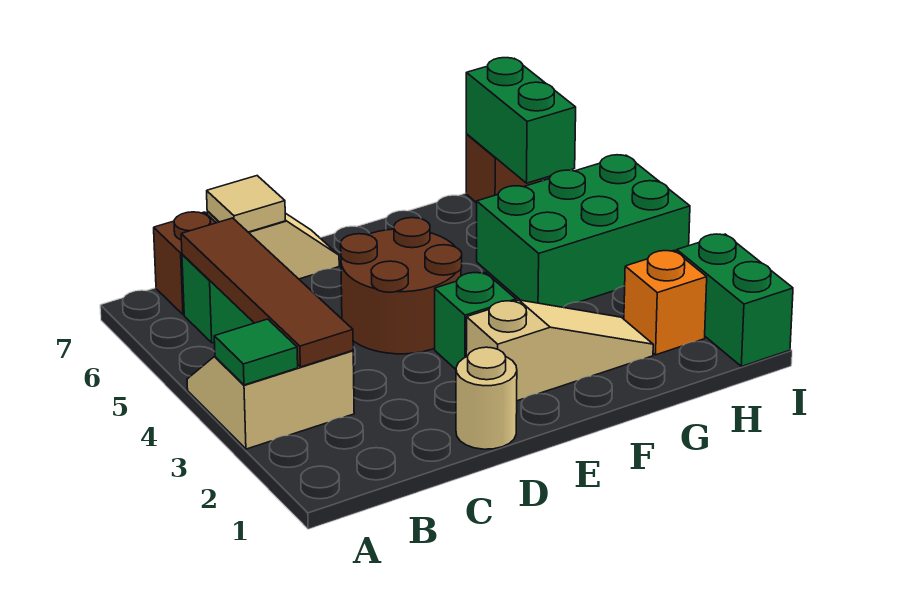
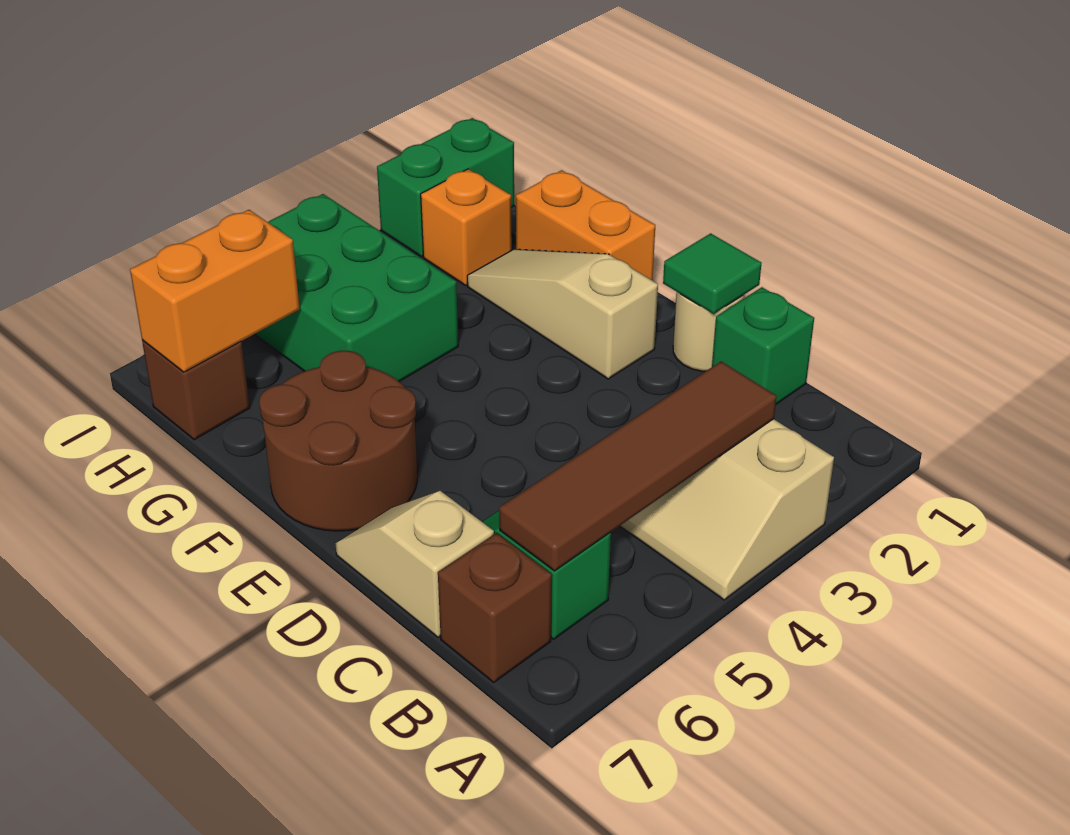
green tile A3 level 2 -> green tile D1 level 2
tan tile C7 level 2 -> none
brown round brick D4:E5 level 1 -> brown round brick E6:F7 level 1
green brick E3 level 1 -> green brick C1 level 1
none -> orange brick F1:G1 level 1
green brick H6:H7 level 2 -> orange brick H6:H7 level 2

